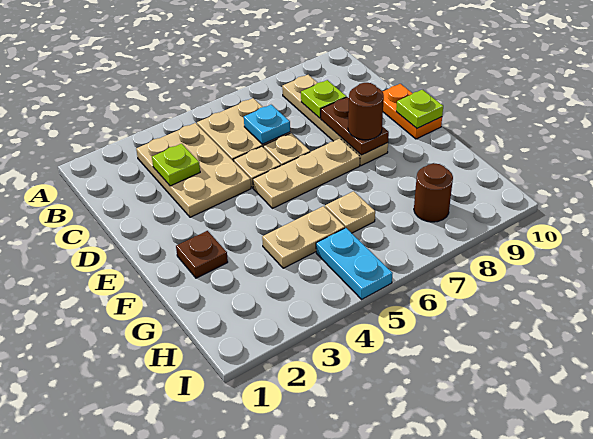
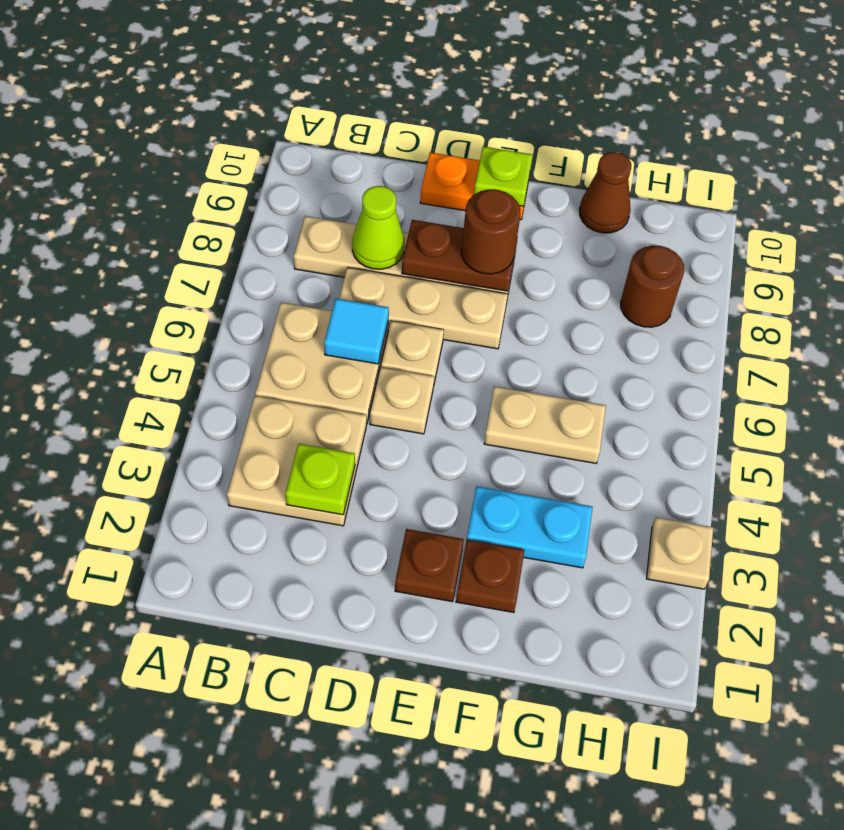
tan plate B3:D4 level 1 -> tan plate B3:C4 level 1
cyan plate C6 level 2 -> cyan tile C6 level 2
lime plate C8 level 2 -> lime cone C8 level 2
none -> brown plate E2 level 1
tan plate E5:E7 level 1 -> tan plate C7:E7 level 1
tan plate G4:G5 level 1 -> tan plate F5:G5 level 1
tan plate G6 level 1 -> tan plate I3 level 1
none -> brown cone G10 level 1
cyan plate H5:I5 level 1 -> cyan plate F3:G3 level 1

